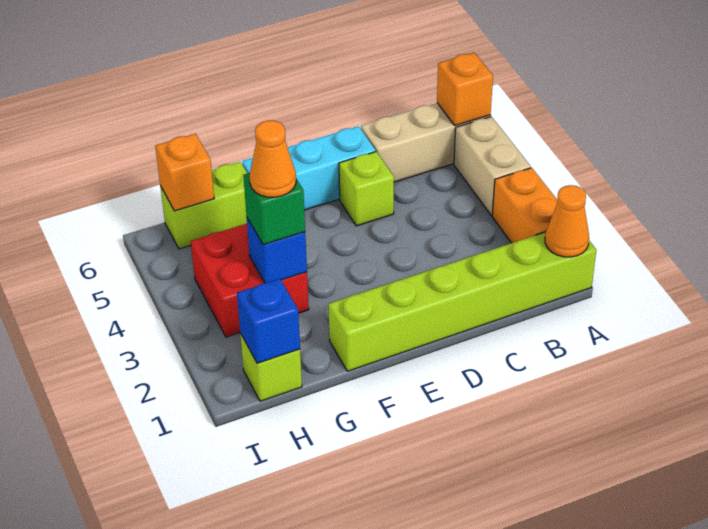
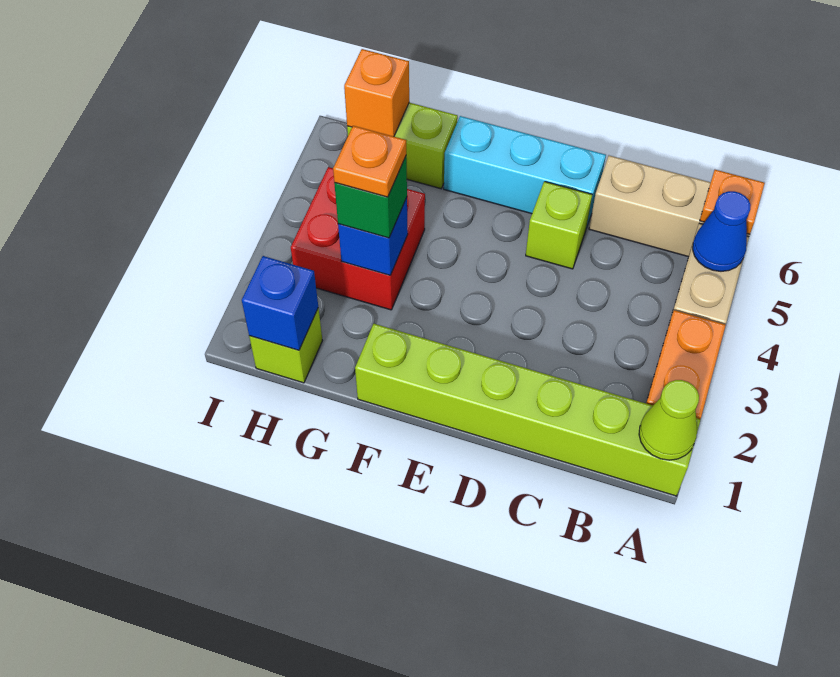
orange cone A1 level 2 -> lime cone A1 level 2
none -> blue cone A5 level 2
orange brick A6 level 2 -> orange plate A6 level 2
orange cone G3 level 4 -> orange plate G3 level 4

